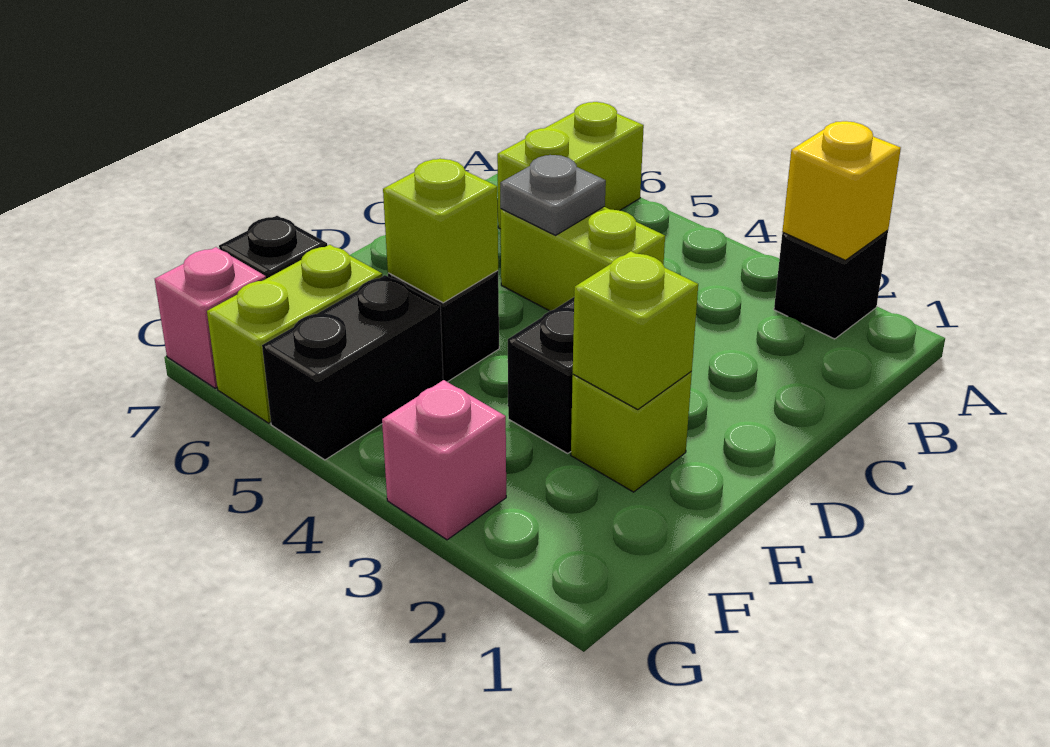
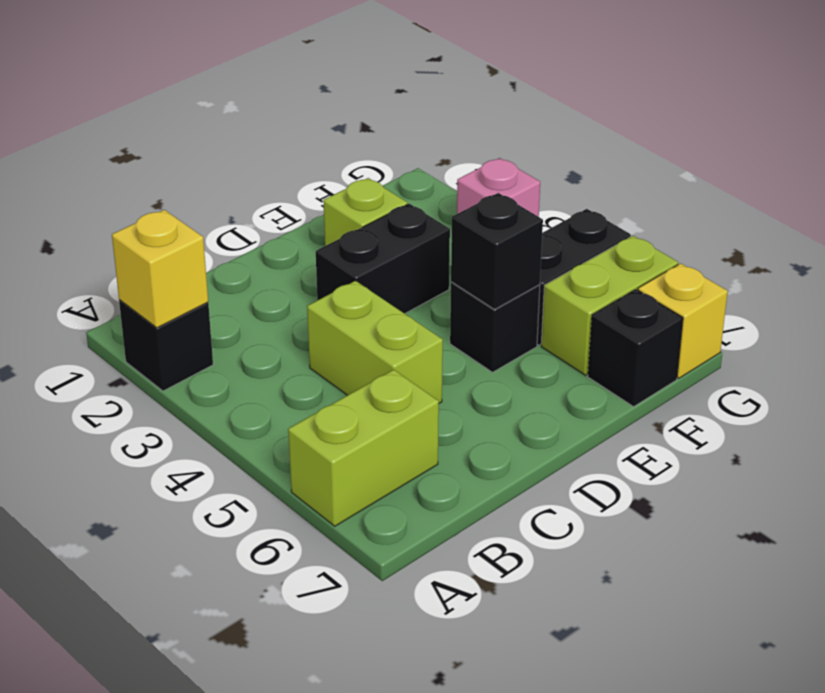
grey plate C5 level 2 -> none
lime brick E2 level 2 -> none
lime brick E5 level 2 -> black brick E5 level 2
pink brick G7 level 1 -> yellow brick G7 level 1

